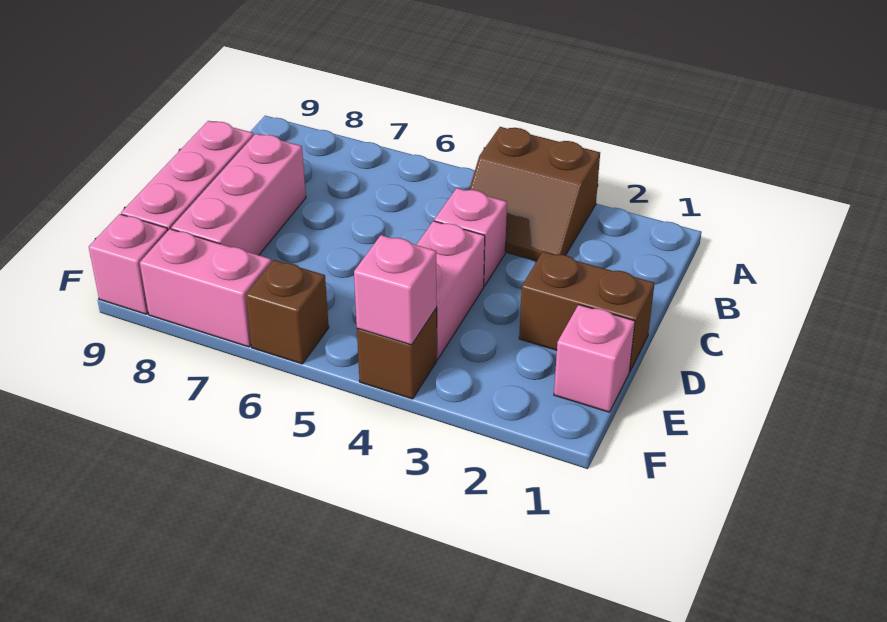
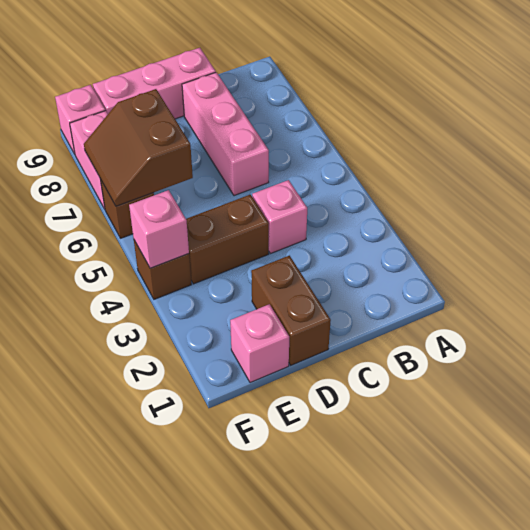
brown slope A3:B4 level 1 top A -> brown slope E6:F7 level 2 top E
pink brick C8:E8 level 1 -> pink brick C6:C8 level 1
pink brick D4:E4 level 1 -> brown brick D4:E4 level 1

